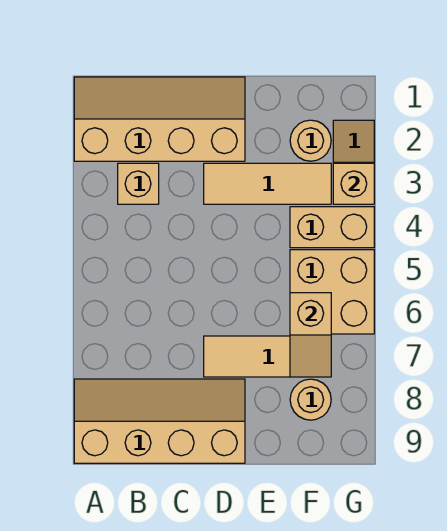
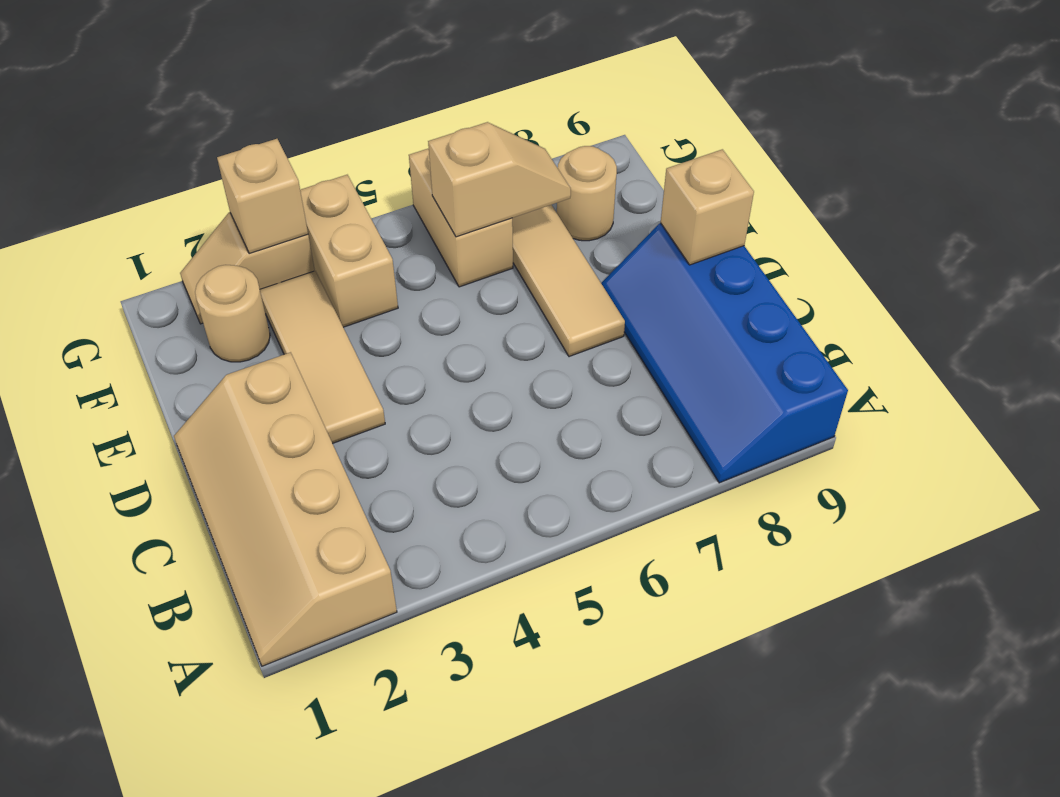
tan slope A8:D9 level 1 top 9 -> blue slope A8:D9 level 1 top 9
tan brick B3 level 1 -> tan brick D9 level 2
tan brick F5:G6 level 1 -> tan brick F6:G6 level 1

